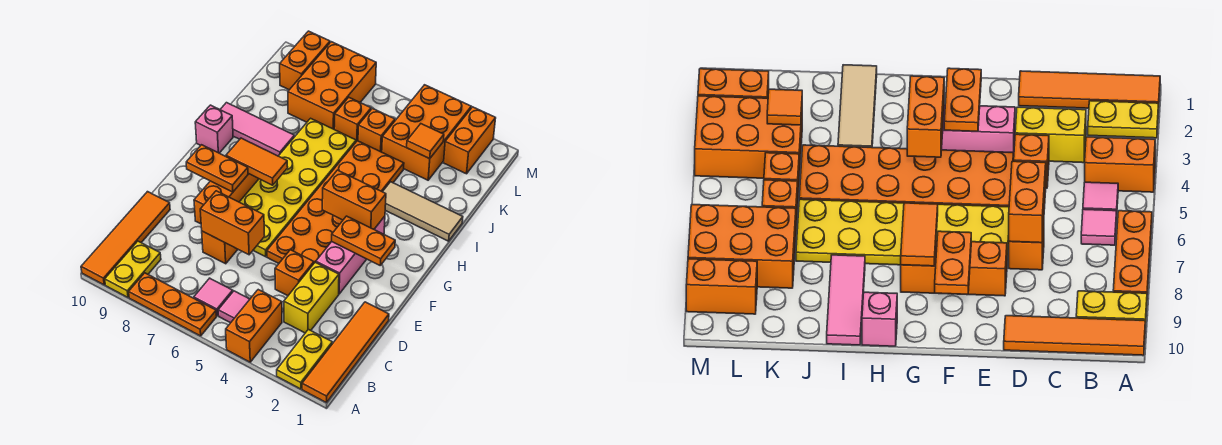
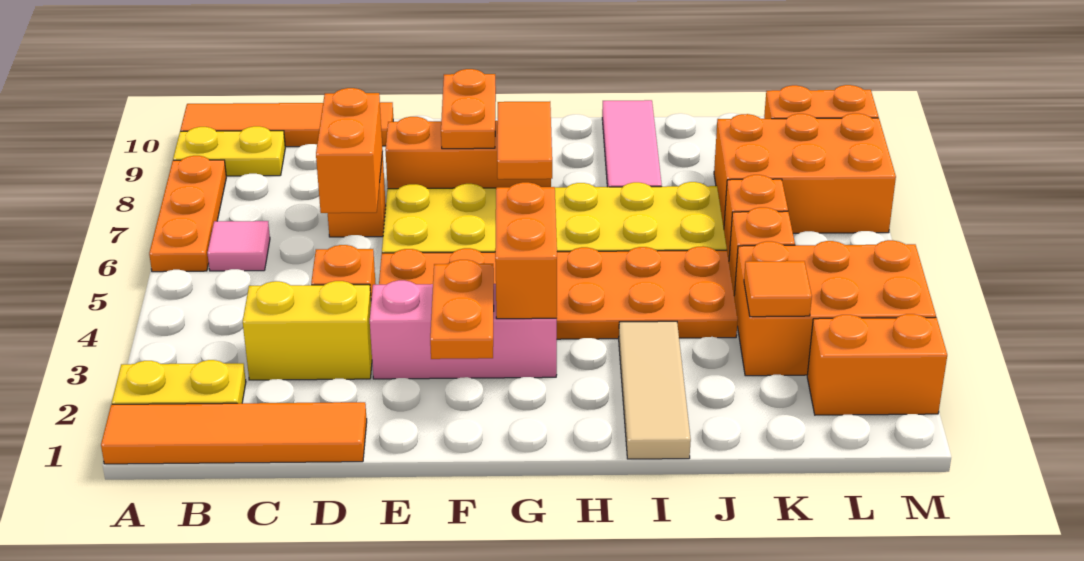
orange brick A4:B4 level 1 -> none
pink tile B5 level 1 -> none
pink brick H10 level 1 -> none

